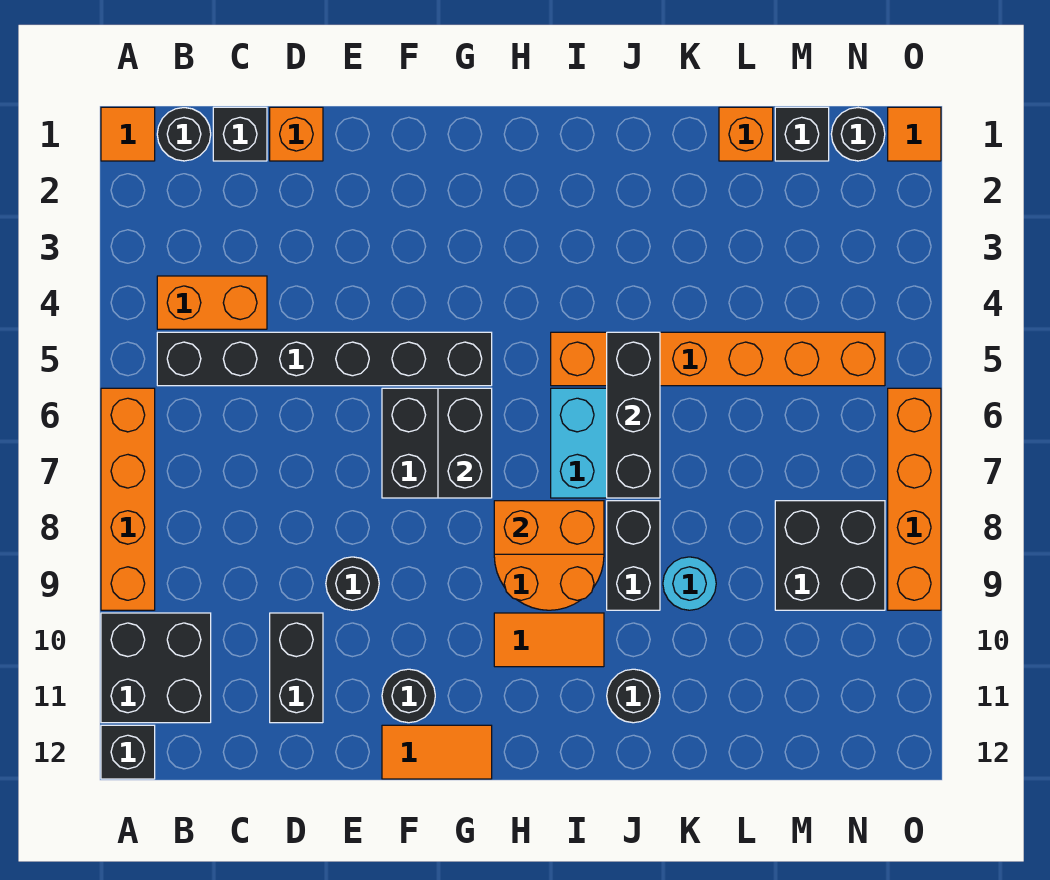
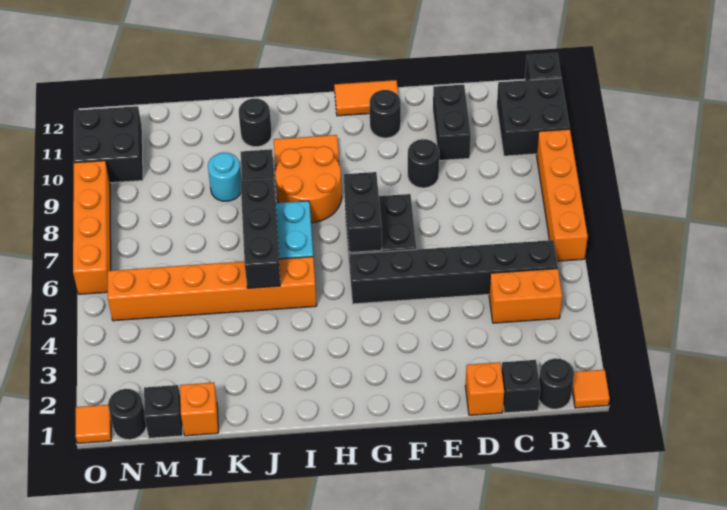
orange brick H8:I8 level 2 -> none
black brick M8:N9 level 1 -> black brick N10:O11 level 1

